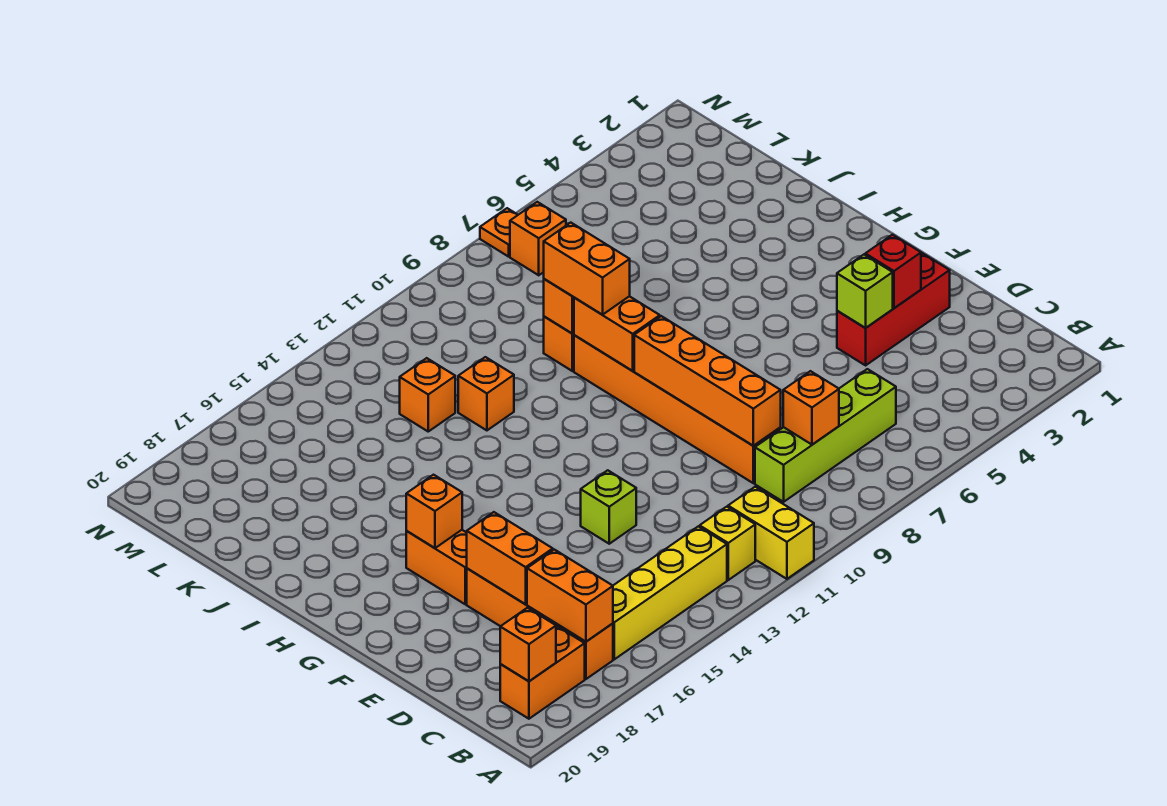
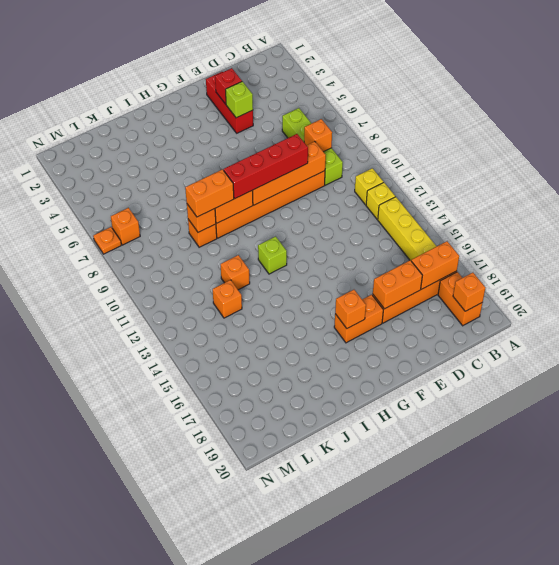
yellow brick A11:B11 level 1 -> yellow brick B11 level 1
none -> red brick E9:H9 level 3
lime brick E13 level 1 -> lime brick H12 level 1

